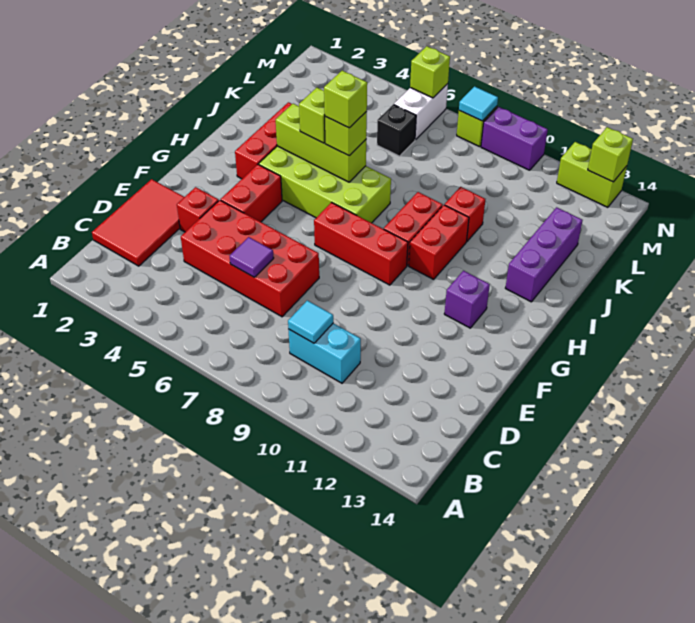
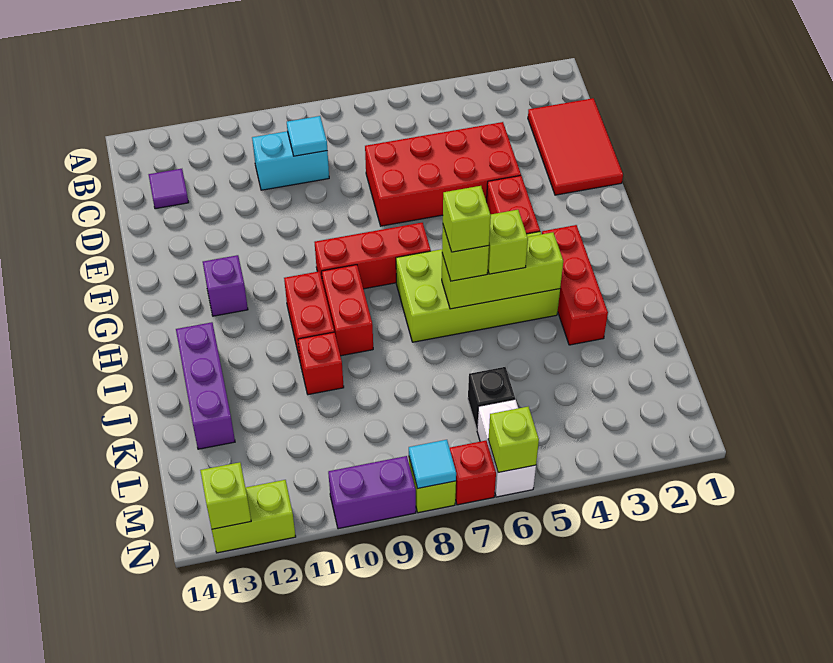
purple tile D6 level 2 -> purple tile C13 level 1
red brick E3 level 1 -> red brick N7 level 1

